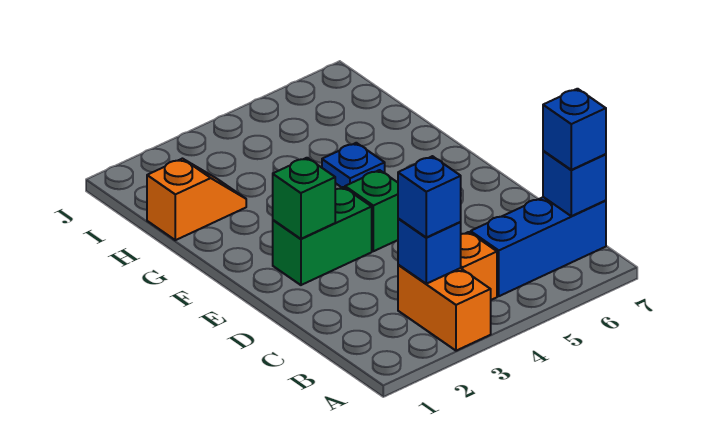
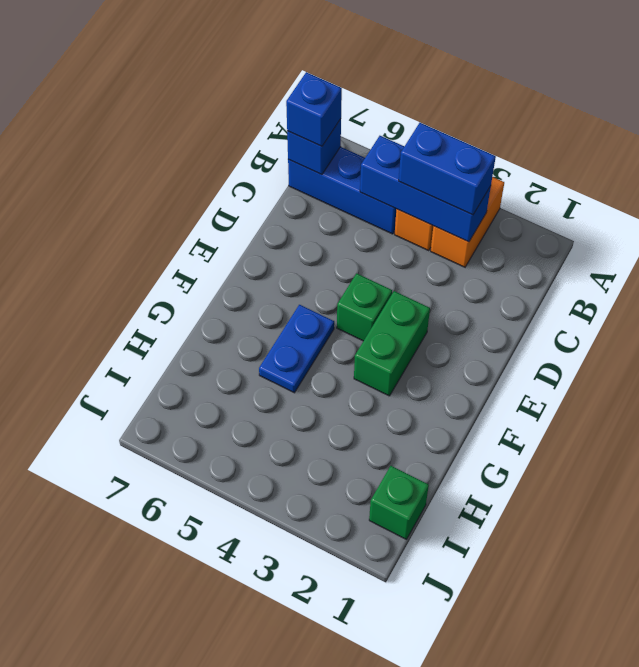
blue brick B3 level 2 -> blue brick B3:B5 level 2
blue brick B3 level 3 -> blue brick B3:B4 level 3
green brick E2:E3 level 1 -> green brick E3:F3 level 1
green brick E2 level 2 -> green brick I1 level 1
blue plate G5 level 1 -> blue plate F5:G5 level 1
orange slope H1:H2 level 1 top 1 -> none

